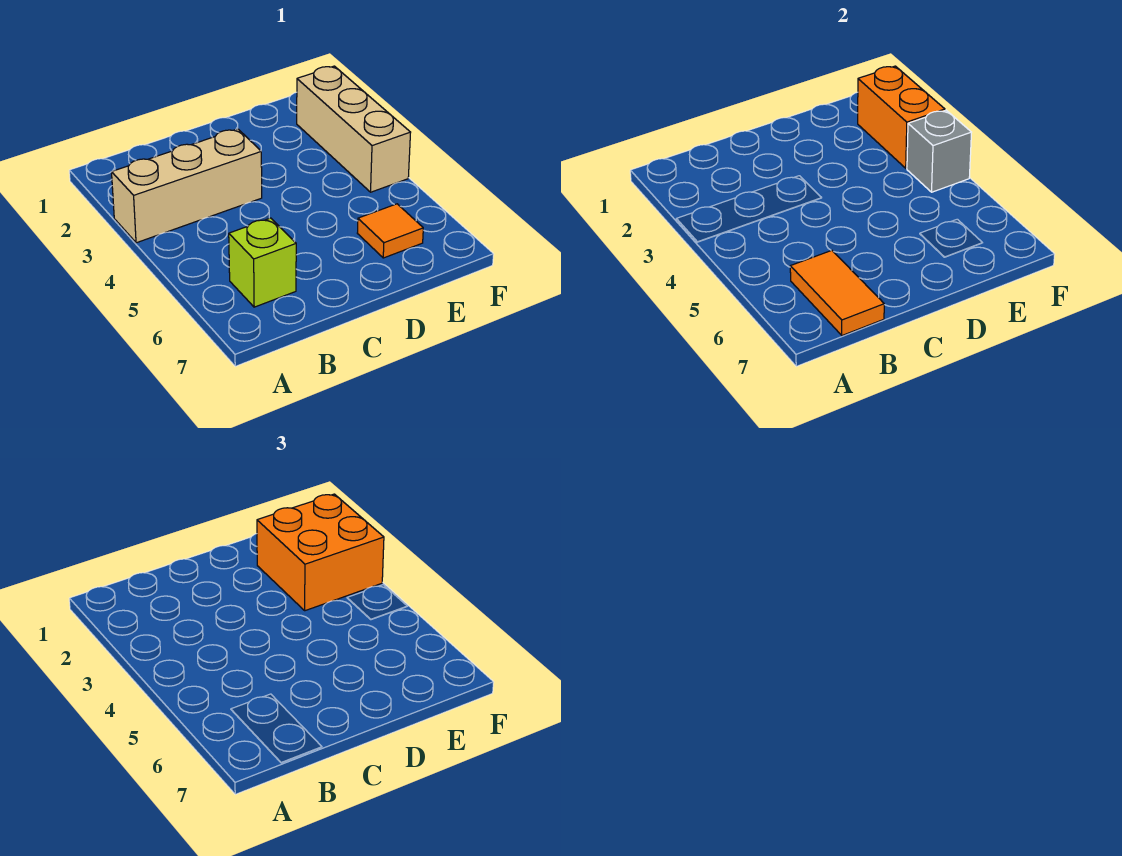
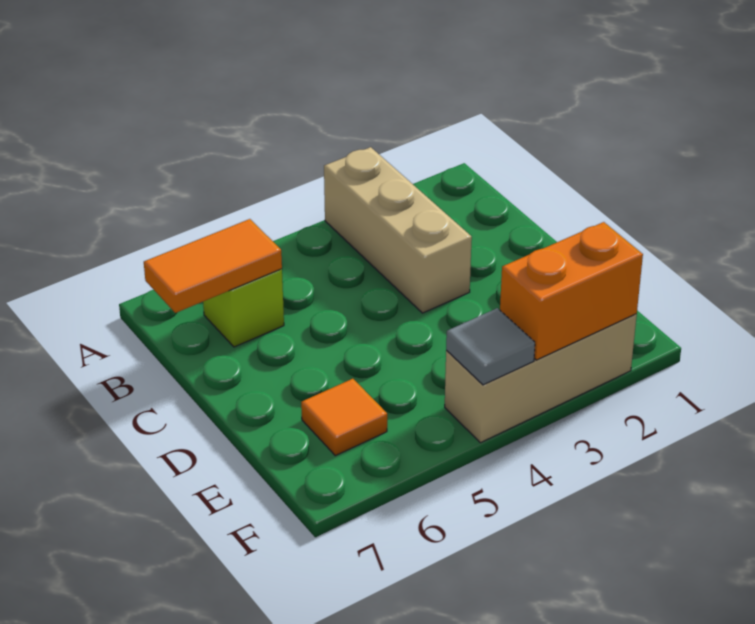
orange brick E2:F3 level 3 -> none
grey brick F4 level 2 -> grey tile F4 level 2

